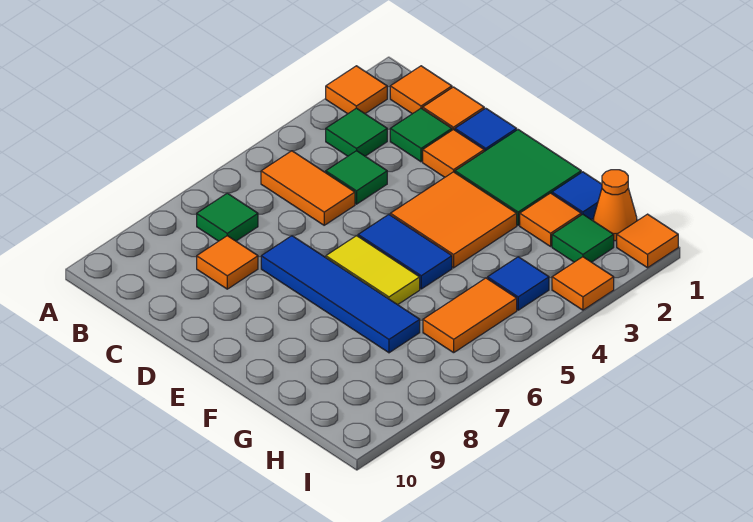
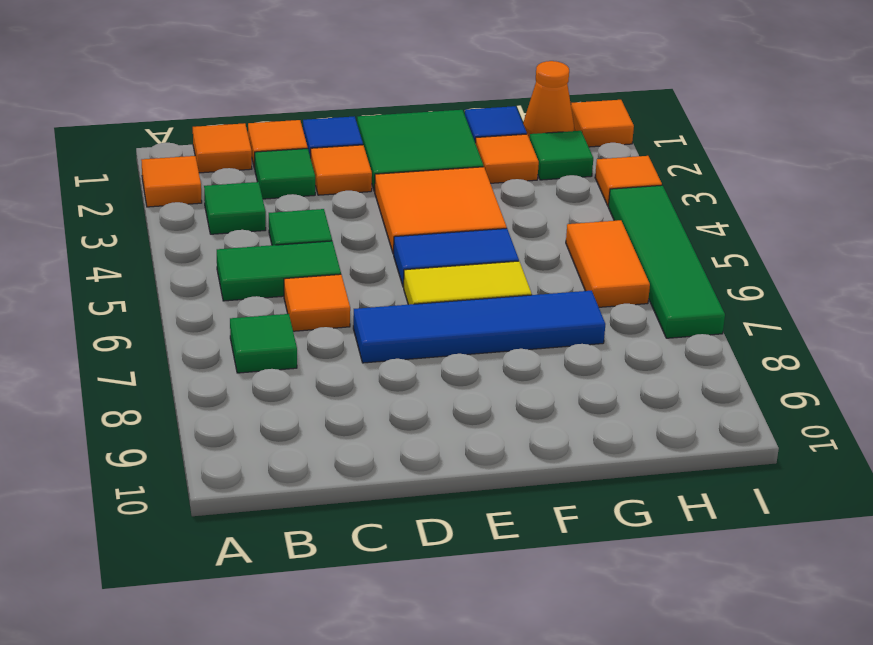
orange tile B5:C5 level 1 -> green tile B5:C5 level 1
orange tile C8 level 1 -> orange tile C6 level 1
blue tile H4 level 1 -> none
none -> green tile I4:I7 level 1

